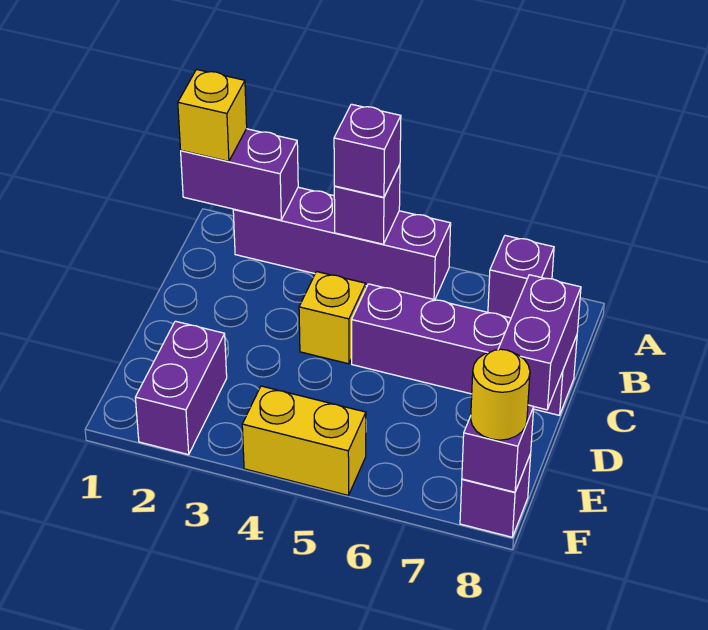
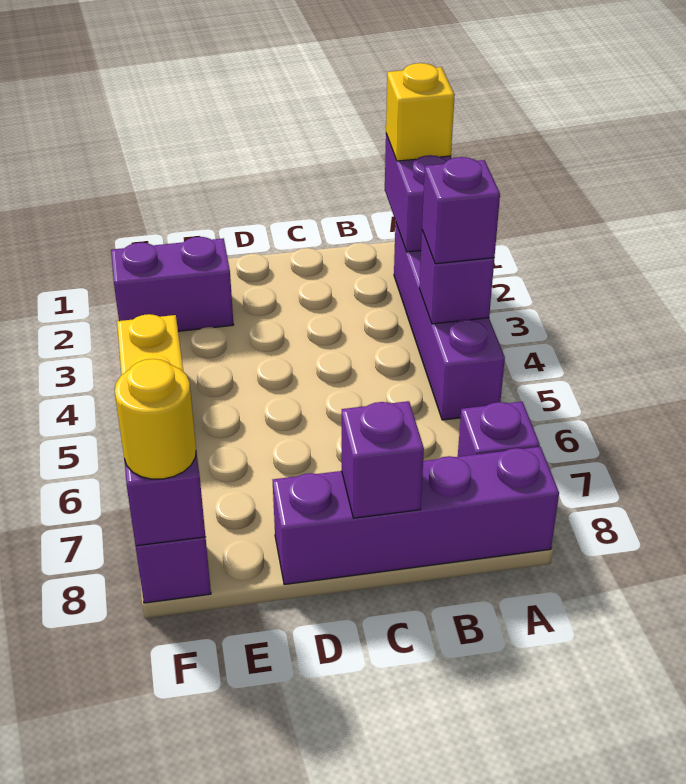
yellow brick C4 level 1 -> none
purple brick C5:C8 level 1 -> purple brick A8:D8 level 1
purple brick C8:D8 level 2 -> purple brick C8 level 2

